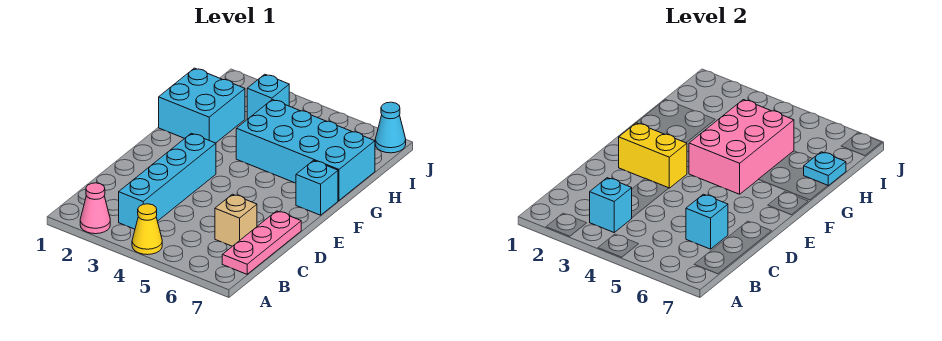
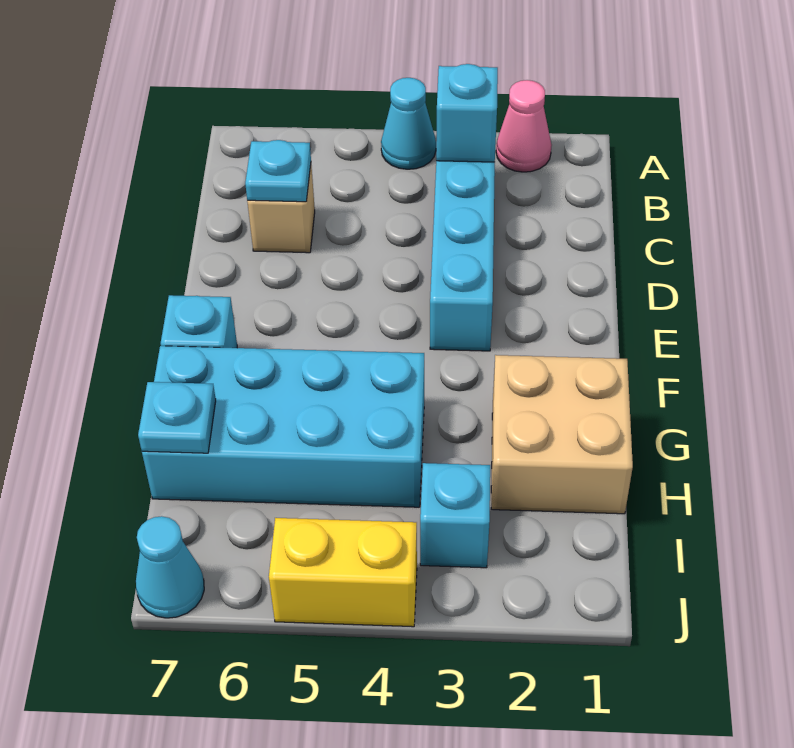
yellow cone A4 level 1 -> cyan cone A4 level 1
pink plate B7:D7 level 1 -> none
cyan brick C6 level 2 -> cyan plate C6 level 2
yellow brick E2:E3 level 2 -> yellow brick J4:J5 level 1
pink brick F4:H5 level 2 -> none
cyan brick G1:H2 level 1 -> tan brick G1:H2 level 1

